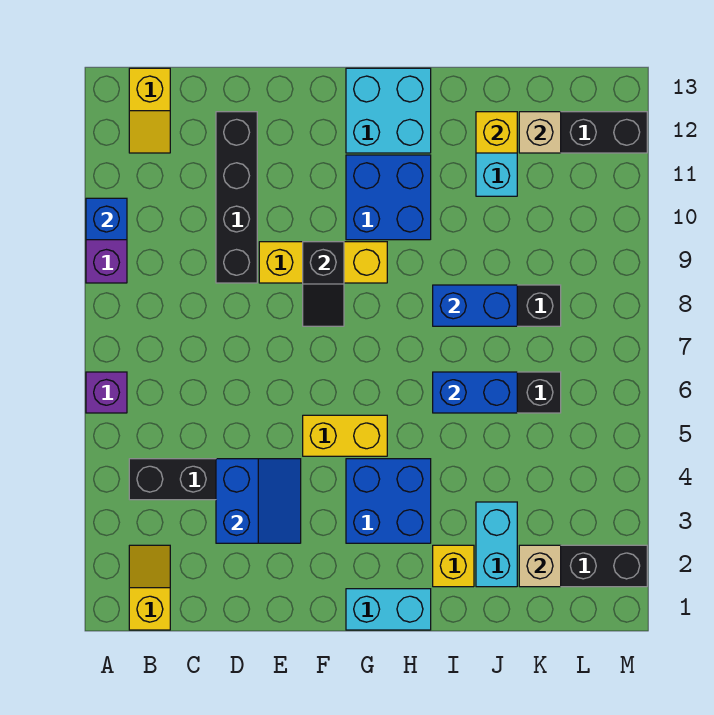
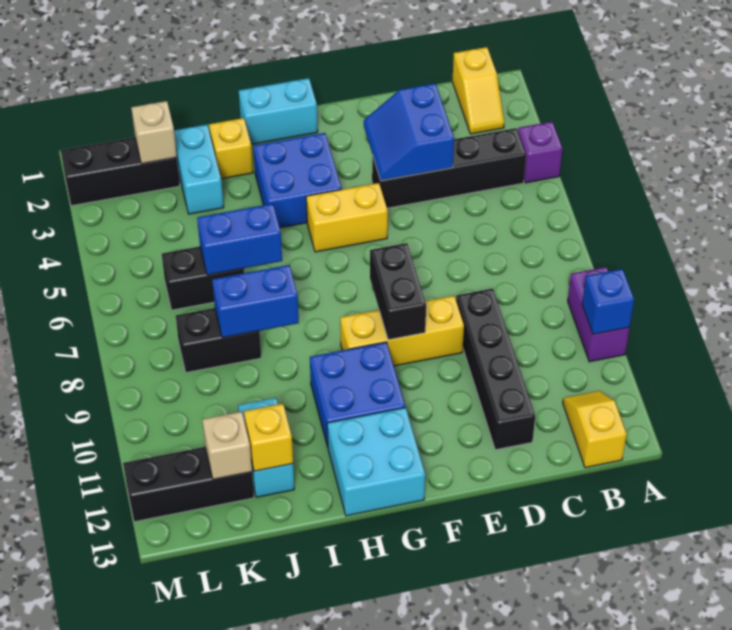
purple brick A6 level 1 -> purple brick A4 level 1
black slope F8:F9 level 2 top 9 -> black brick F8:F9 level 2

